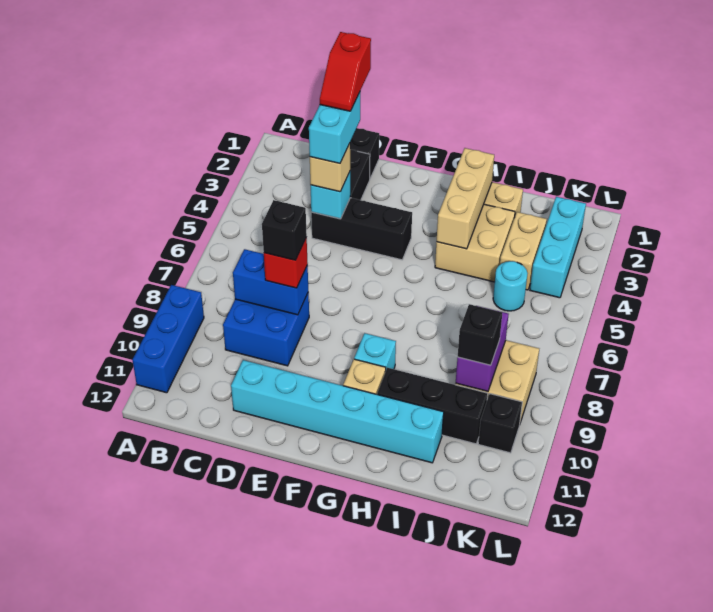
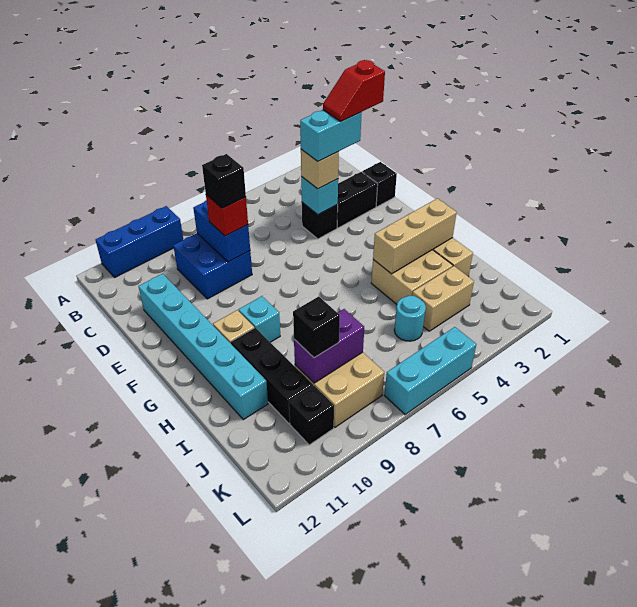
black brick D4:F4 level 1 -> black brick D4 level 1
cyan brick K2:K4 level 1 -> cyan brick L5:L7 level 1

